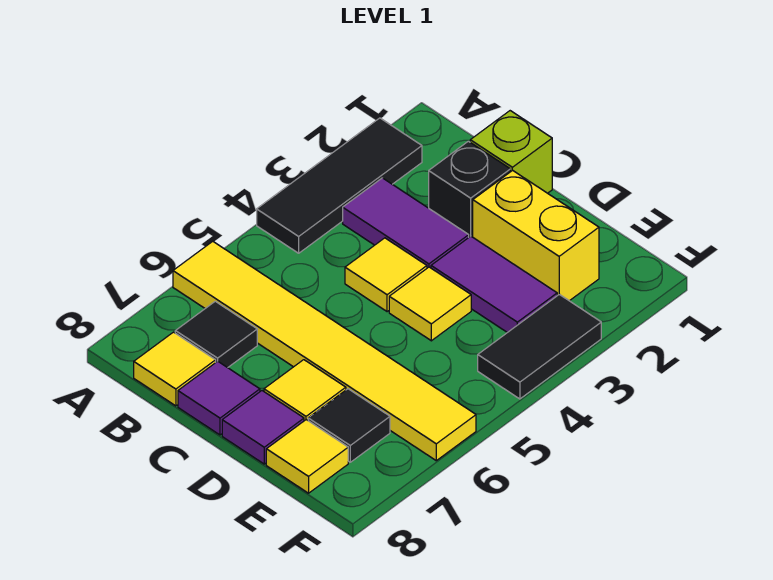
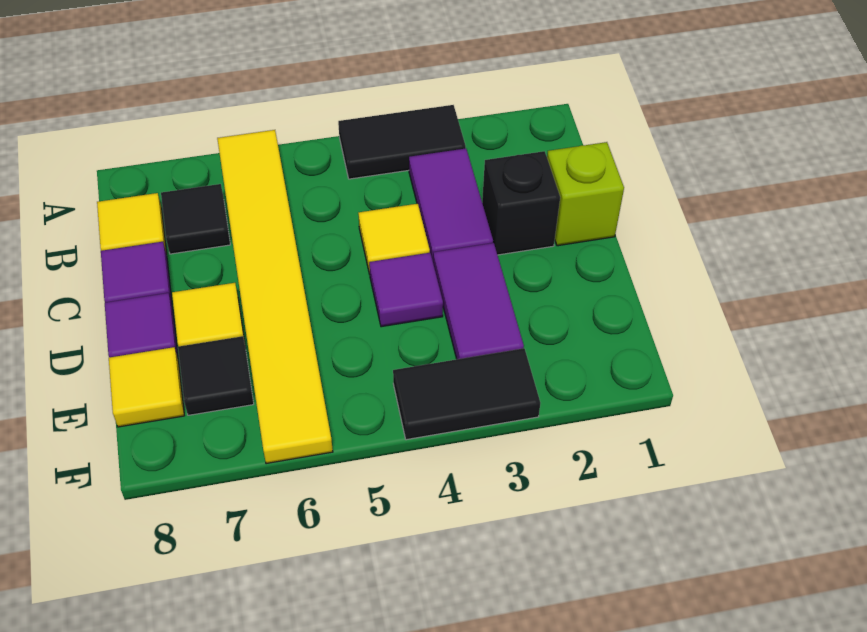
black tile A2:A4 level 1 -> black tile A3:A4 level 1
yellow brick D2:E2 level 1 -> none
yellow tile D4 level 1 -> purple tile D4 level 1

